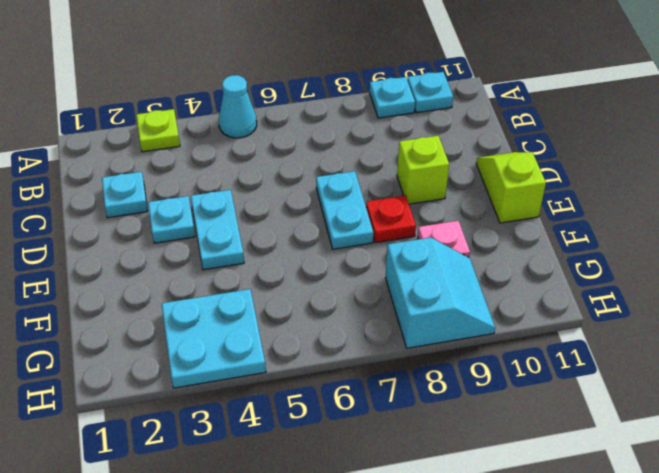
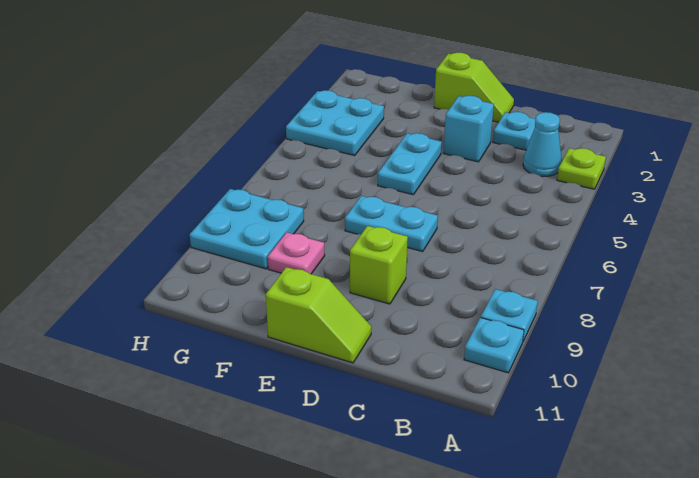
cyan cone A5 level 1 -> cyan cone B3 level 1
none -> lime slope D1:E1 level 1 top E
cyan plate D3 level 1 -> cyan brick D3 level 1
cyan plate D4:E4 level 1 -> cyan plate E4:E5 level 1
red plate E8 level 1 -> none
cyan slope G8:H9 level 1 top 8 -> cyan plate G8:H9 level 1

